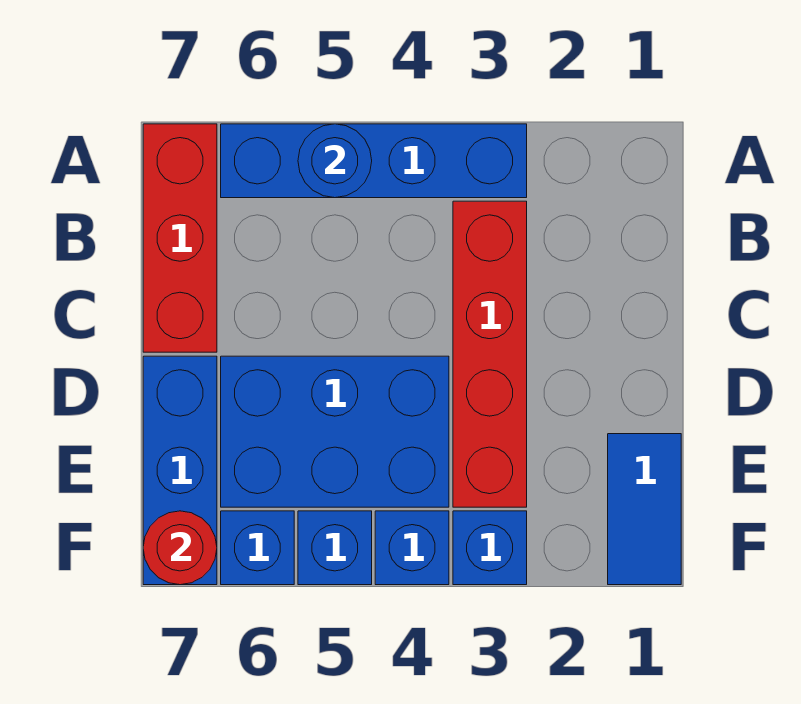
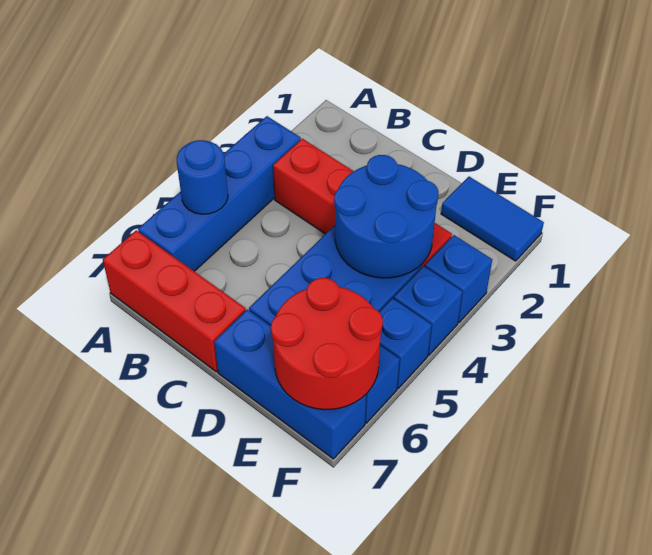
none -> blue round brick D3:E4 level 2
red round brick F7 level 2 -> red round brick E6:F7 level 2

